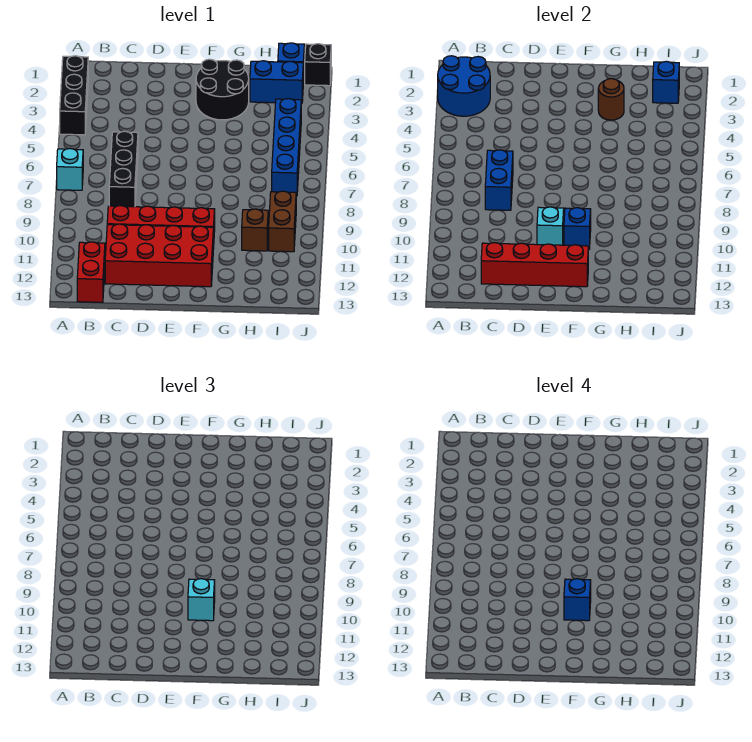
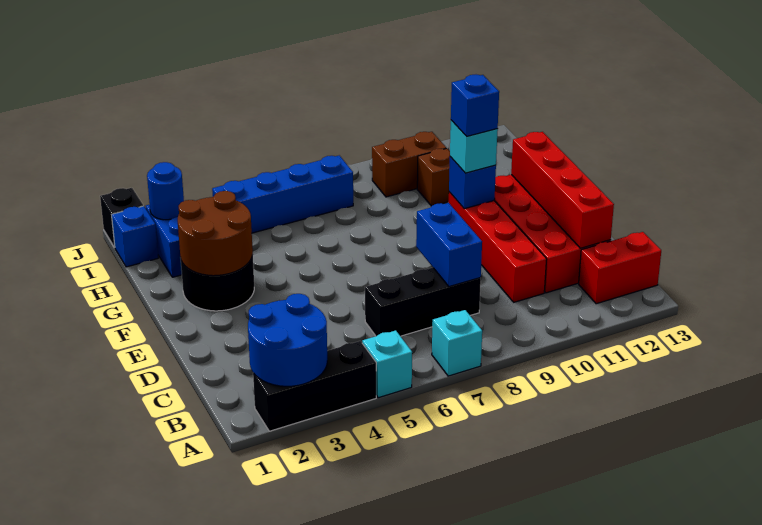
blue brick C7:C8 level 2 -> blue brick C8:D8 level 2
cyan brick E10 level 2 -> cyan brick A5 level 1
brown round brick G3 level 2 -> brown round brick F2:G3 level 2
blue brick I2 level 2 -> blue round brick I2 level 2

